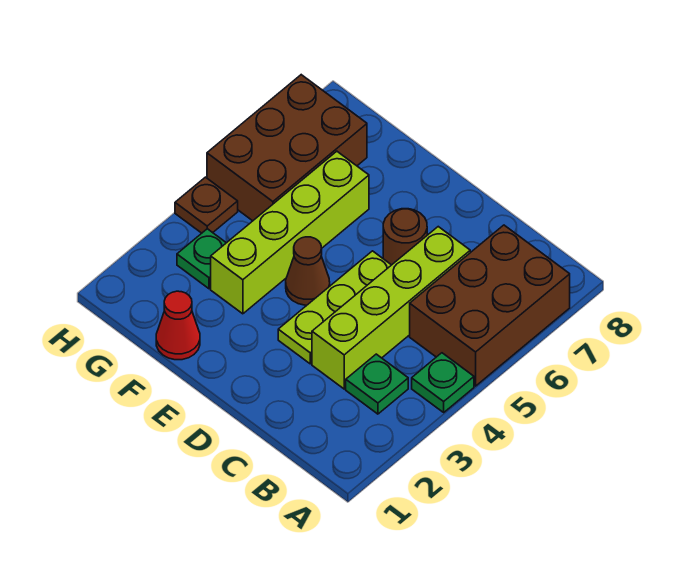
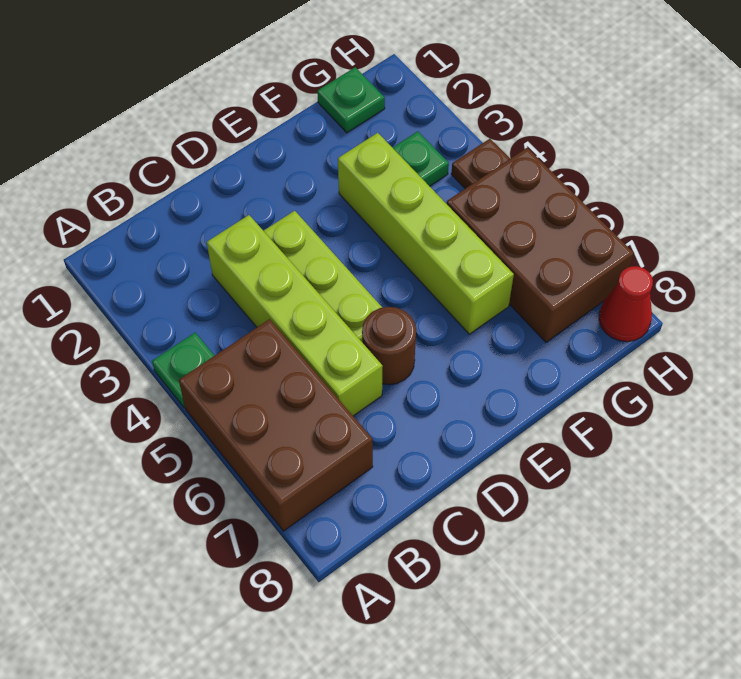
green plate B3 level 1 -> green plate G1 level 1
brown cone E4 level 1 -> none
red cone F1 level 1 -> red cone H8 level 1

